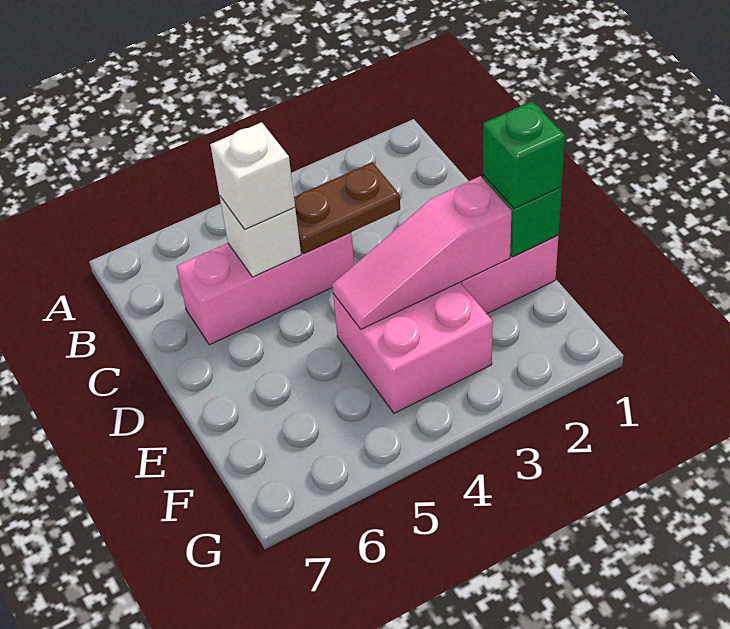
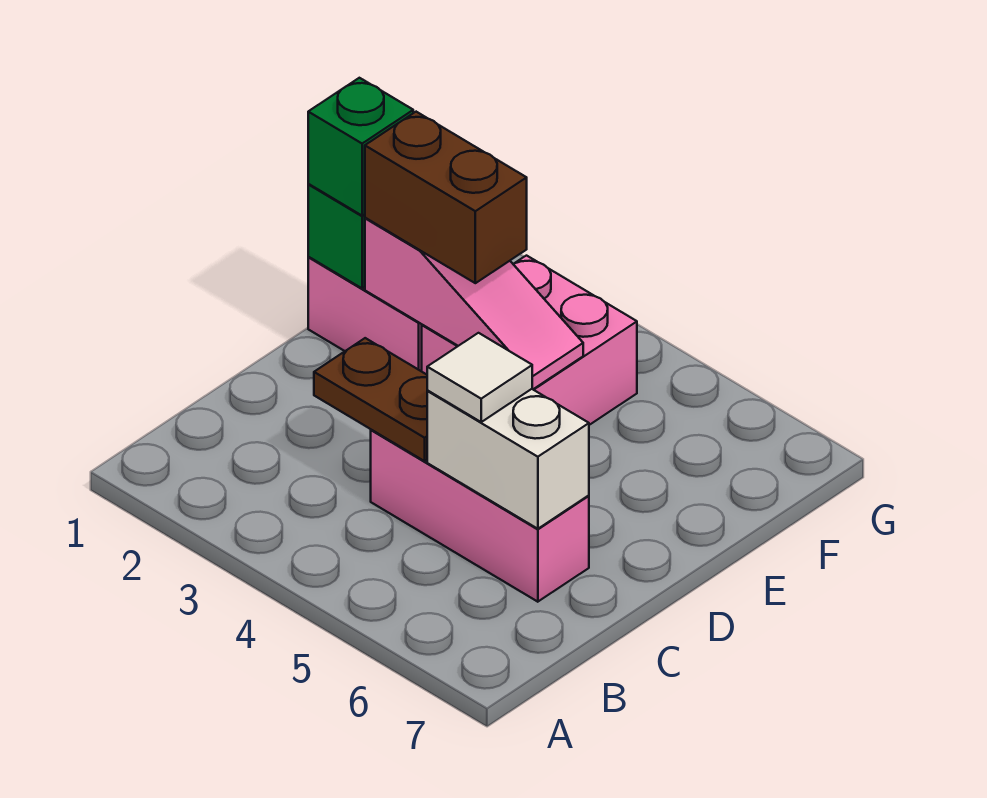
white brick C5 level 2 -> white brick C5:C6 level 2
white brick C5 level 3 -> white tile C5 level 3
none -> brown brick E2:E3 level 3

